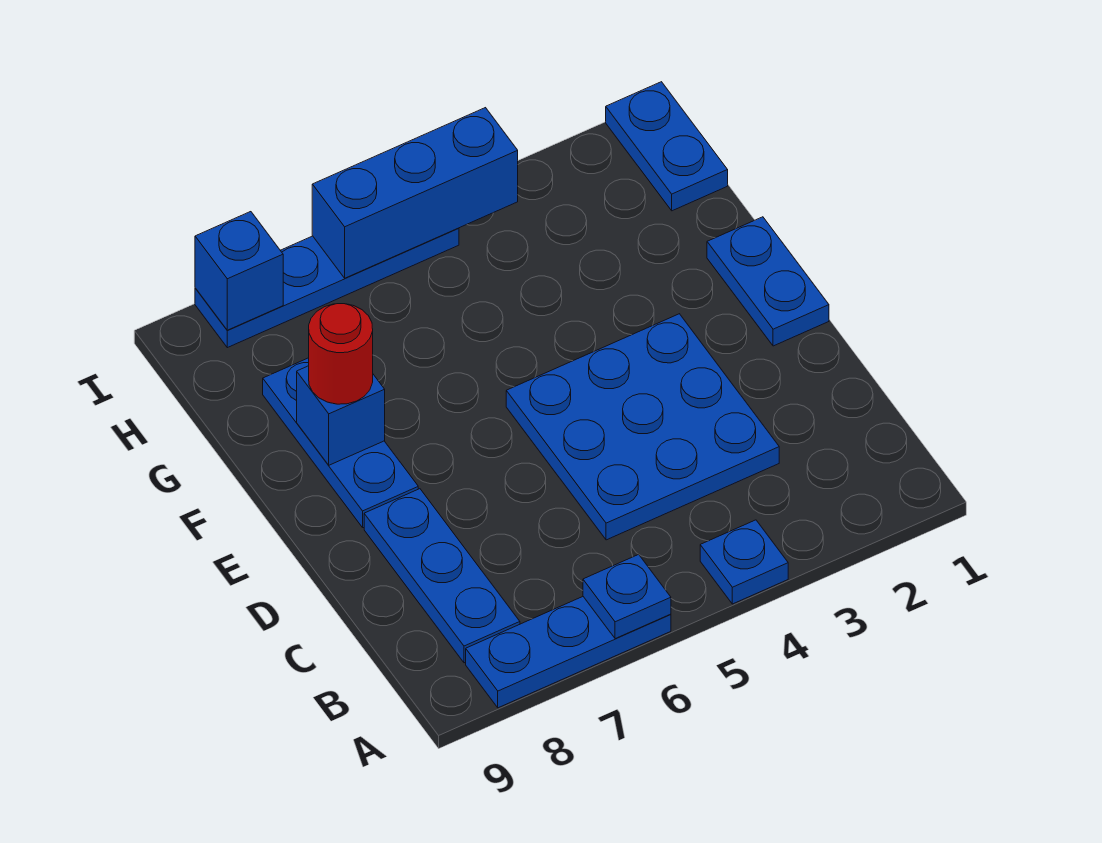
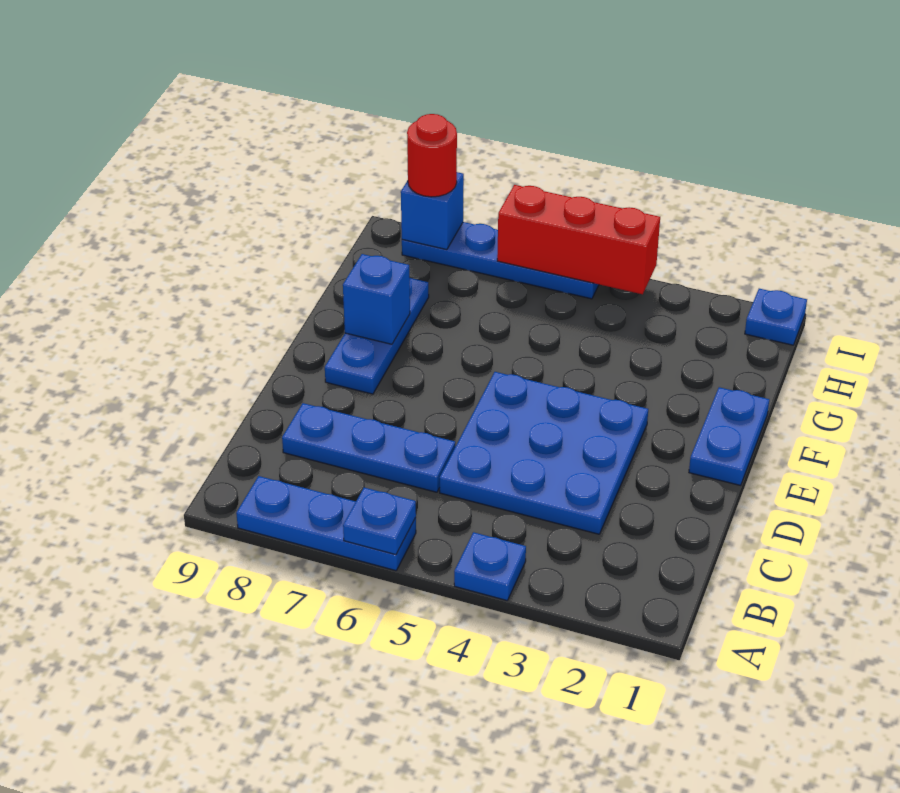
blue plate B8:D8 level 1 -> blue plate C6:C8 level 1
red round brick F8 level 3 -> red round brick I8 level 3
blue plate H1:I1 level 1 -> blue plate I1 level 1
blue brick I4:I6 level 2 -> red brick I4:I6 level 2

